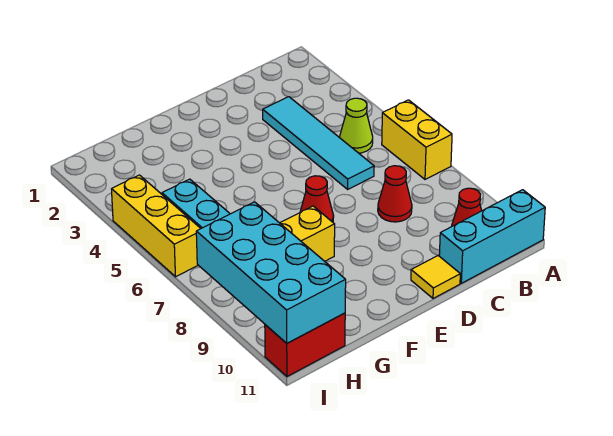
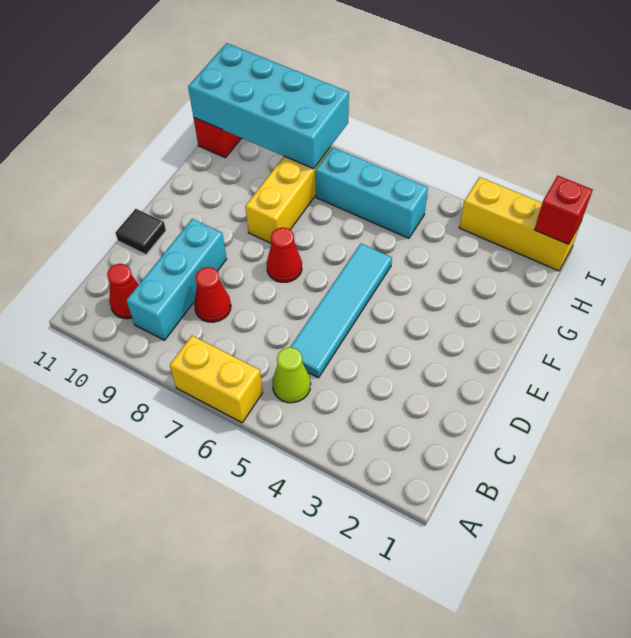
cyan brick A11:C11 level 1 -> cyan brick B9:D9 level 1
cyan tile C3:C6 level 1 -> cyan tile C5:F5 level 1
yellow tile D11 level 1 -> black tile D11 level 1
none -> red brick I1 level 2
yellow brick I4:I6 level 1 -> yellow brick I1:I3 level 1

